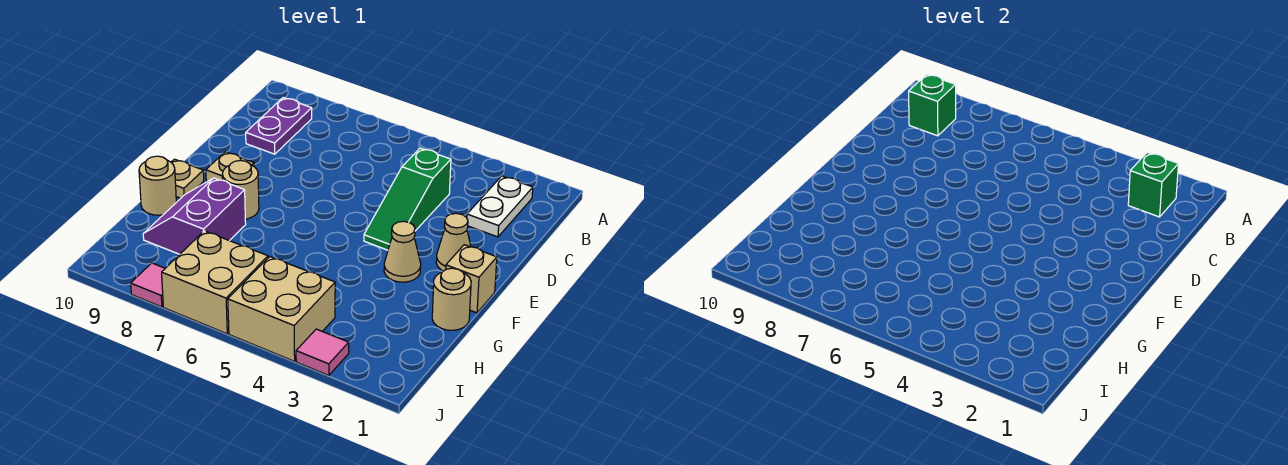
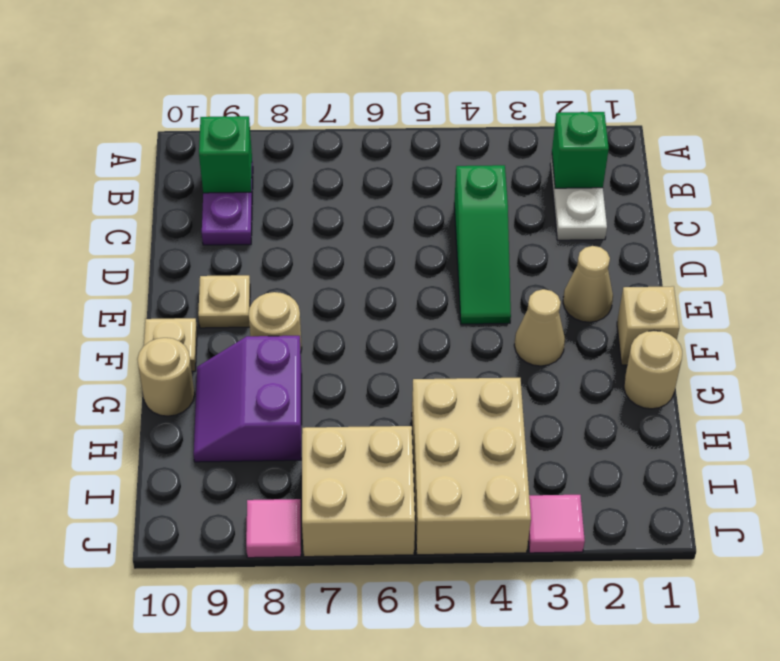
tan brick I4:J5 level 1 -> tan brick H4:J5 level 1

